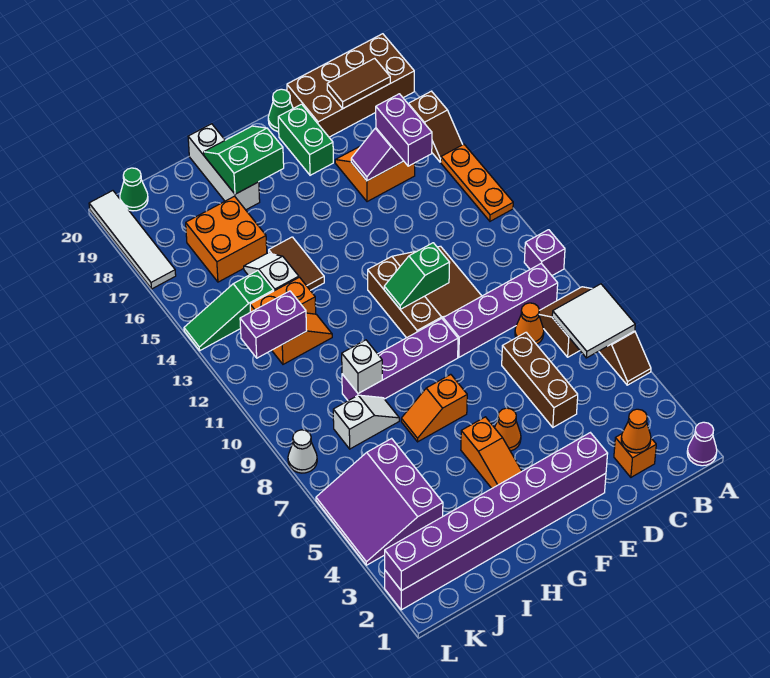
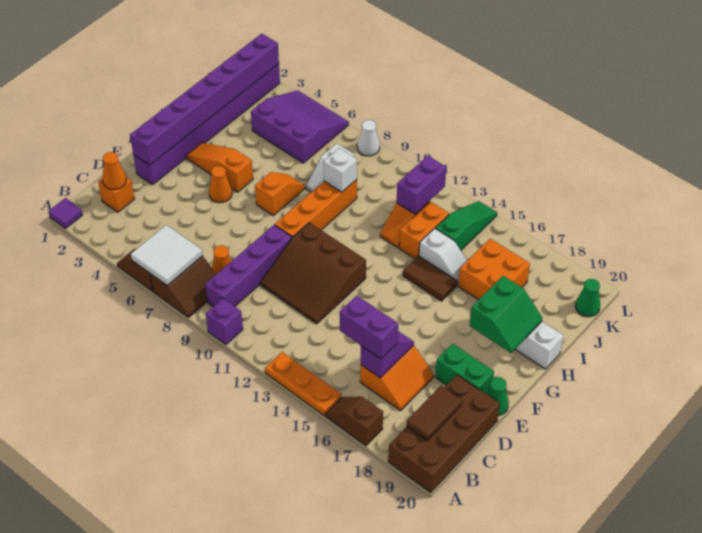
purple cone A1 level 1 -> purple tile A1 level 1
brown brick D5:D7 level 1 -> none
green slope E11:F11 level 2 top E -> none
purple brick F9:I9 level 1 -> orange brick F9:I9 level 1
white tile L17:L20 level 1 -> none

